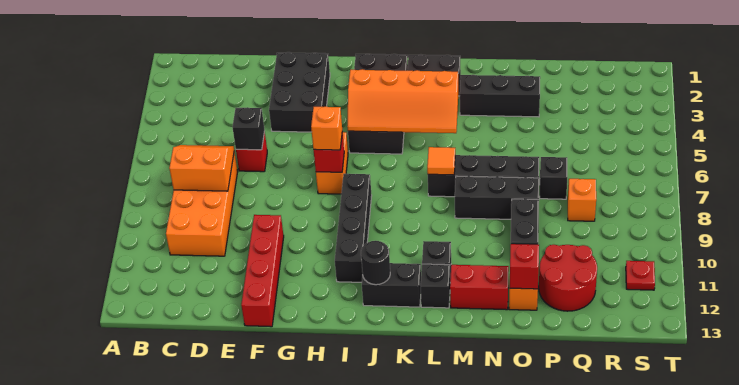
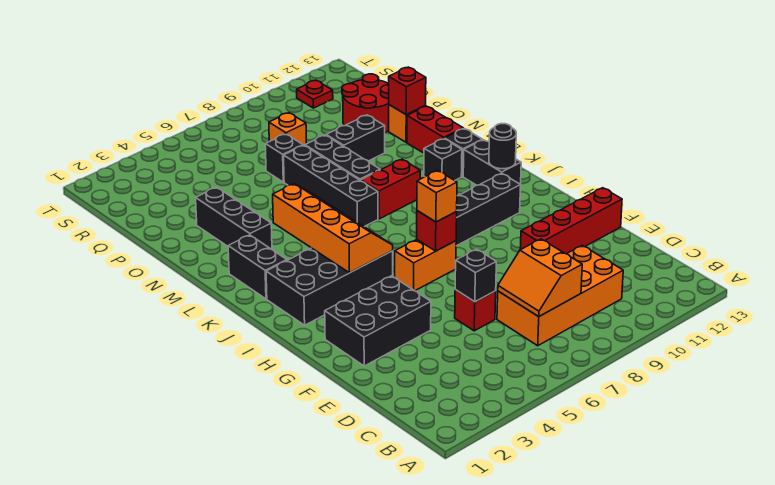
orange tile L7 level 2 -> none
none -> red brick L8:L9 level 1

